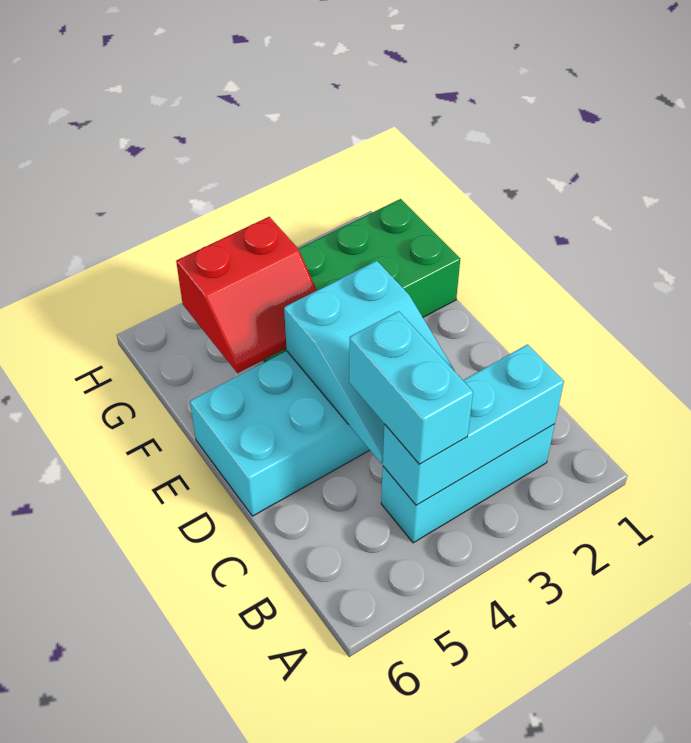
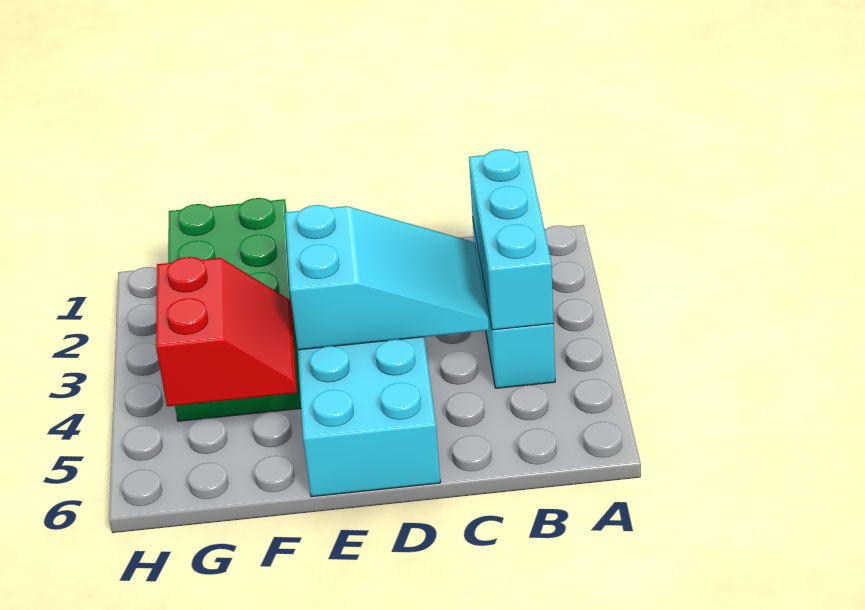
cyan brick B4:C4 level 3 -> none

